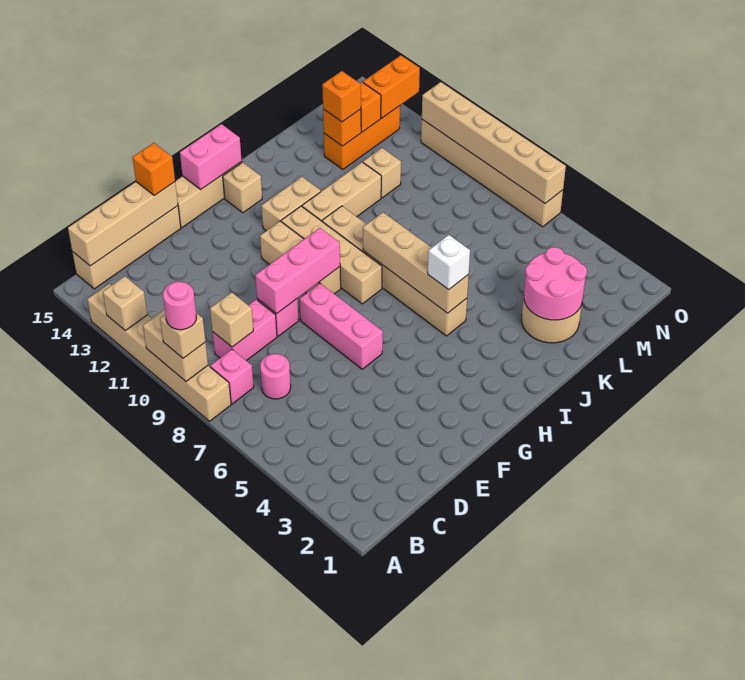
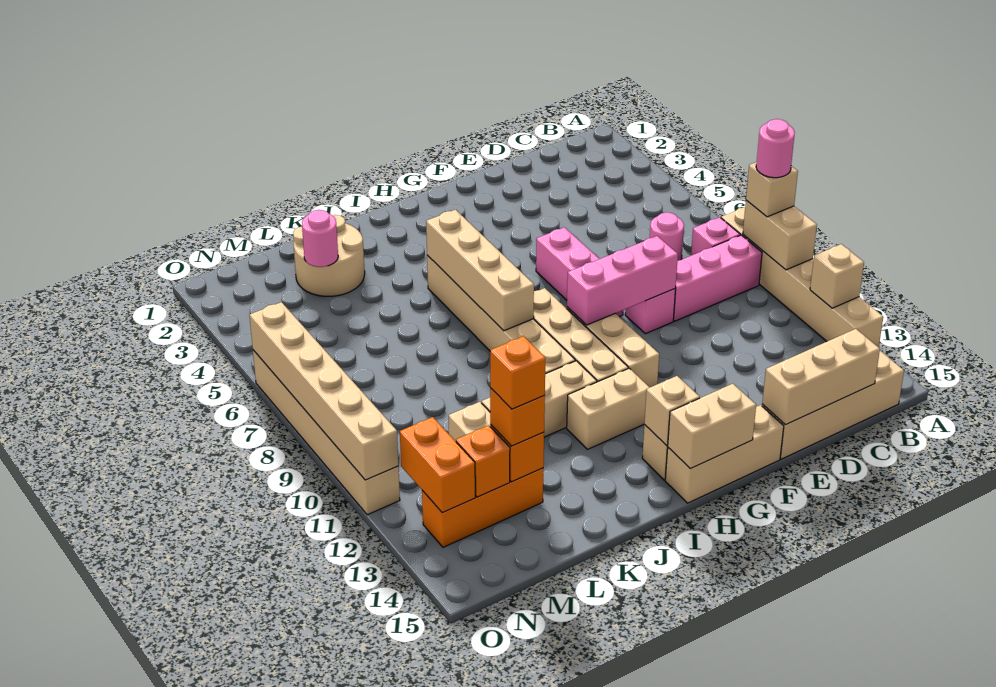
tan brick B15:E15 level 2 -> tan brick C15:E15 level 2
pink brick C9:D9 level 1 -> pink brick B9:D9 level 1
tan brick C9 level 2 -> tan brick H14 level 2
orange brick E15 level 3 -> orange brick L13 level 4
pink brick G15:H15 level 2 -> tan brick G15:H15 level 2
white brick I5 level 3 -> none
pink round brick K2:L3 level 2 -> pink round brick L3 level 2
orange brick N13:O13 level 2 -> orange brick N12:N13 level 2

